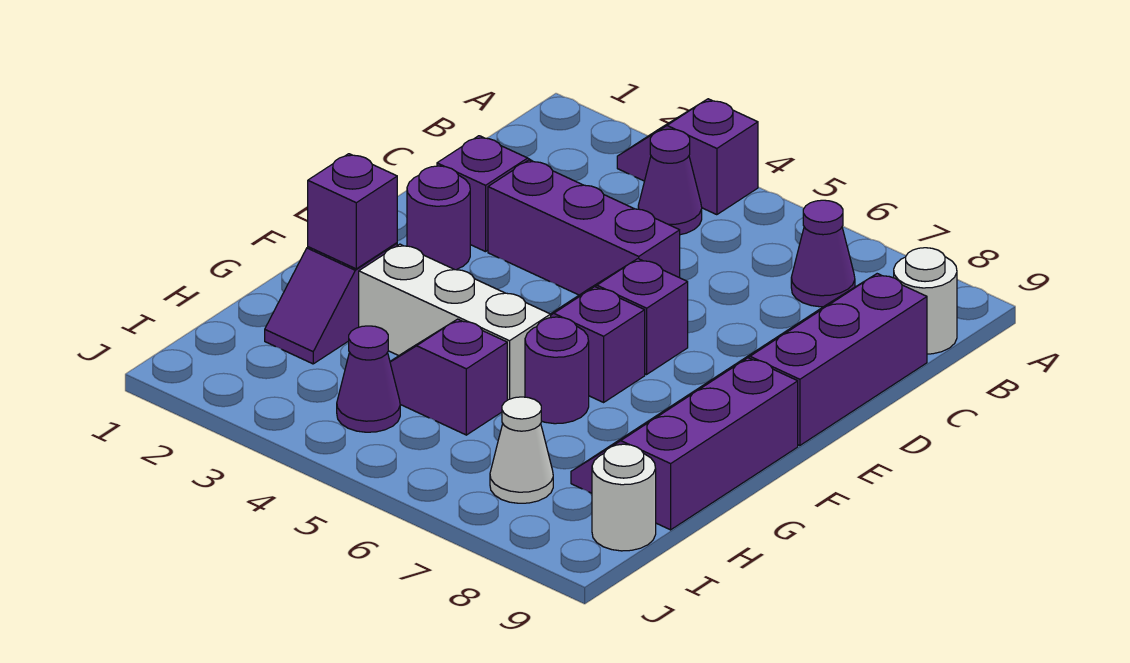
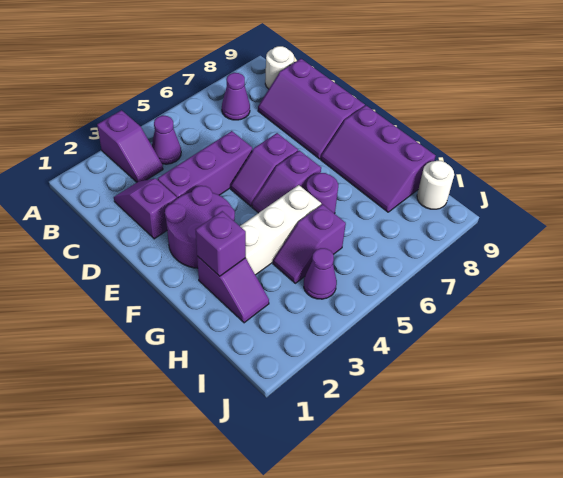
purple slope A3:A4 level 1 top 4 -> purple slope A3:B3 level 1 top A
purple round brick E2 level 1 -> purple round brick E2:F3 level 1
white cone I7 level 1 -> none

